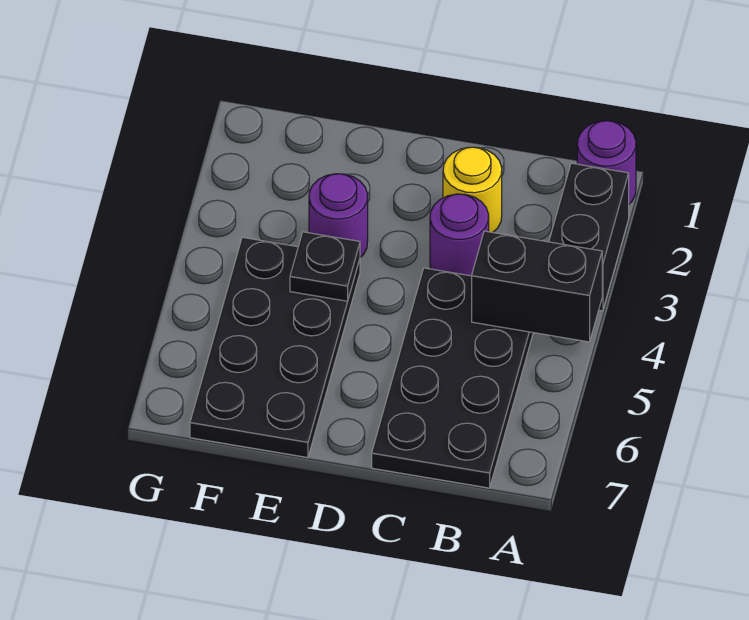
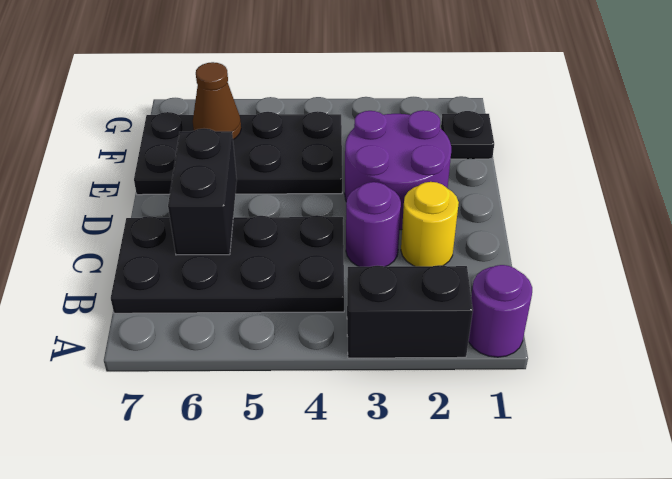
black brick A4:B4 level 2 -> black brick C6:D6 level 2
purple round brick E3 level 1 -> purple round brick D2:E3 level 1
black plate E4 level 2 -> black plate F1 level 1
none -> brown cone F6 level 2

